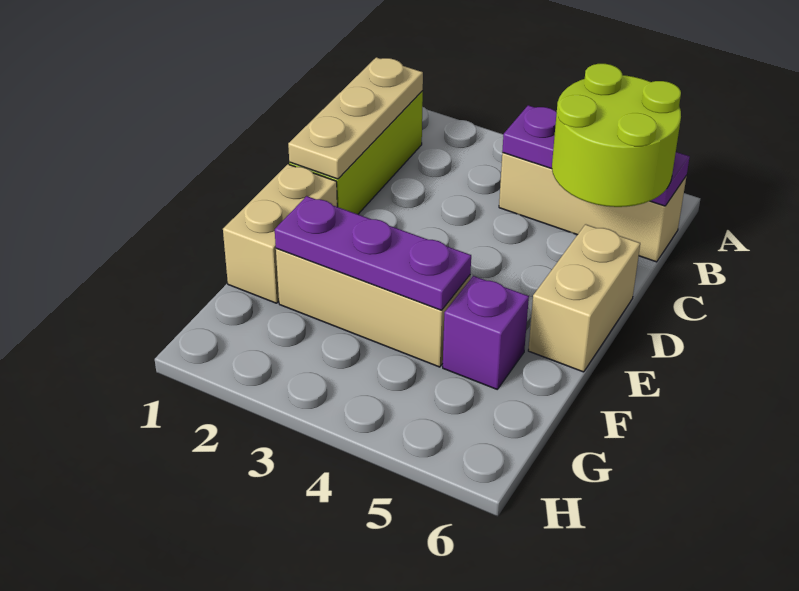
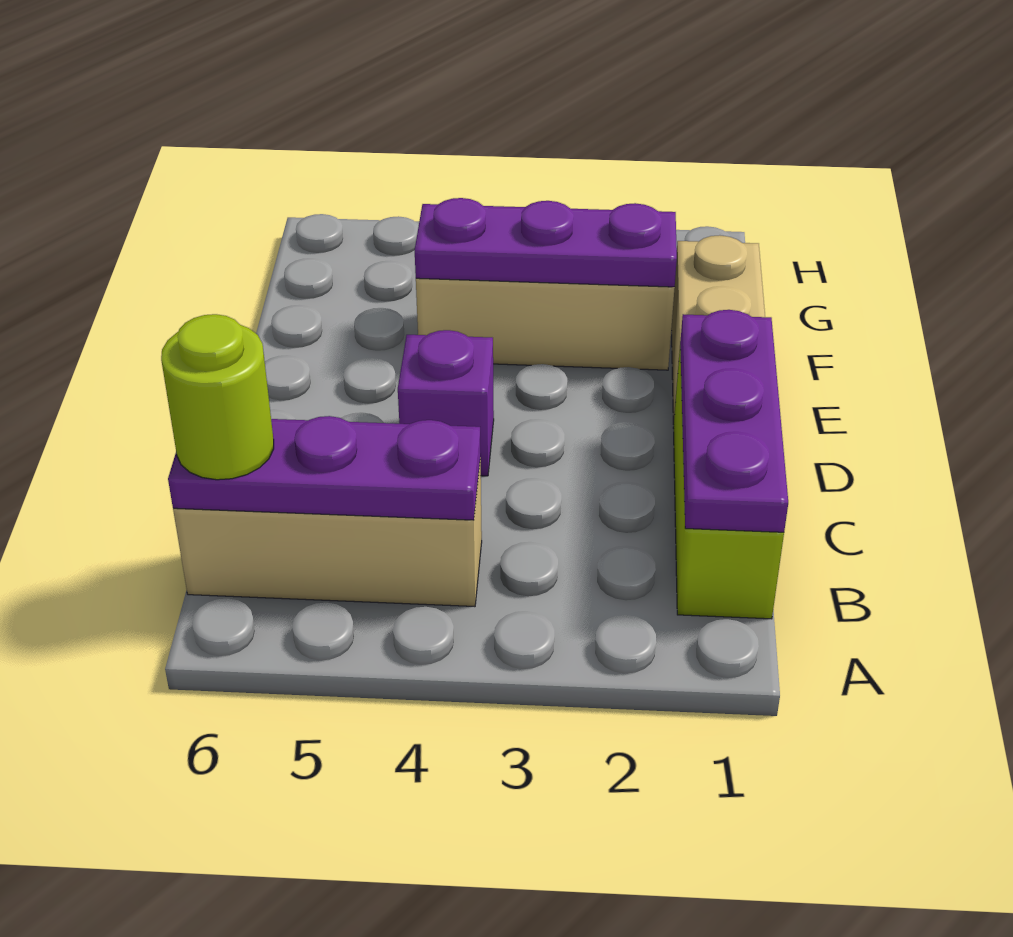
tan plate B1:D1 level 2 -> purple plate B1:D1 level 2
lime round brick B5:C6 level 3 -> lime round brick B6 level 3
tan brick D6:E6 level 1 -> none
purple brick F5 level 1 -> purple brick D4 level 1

